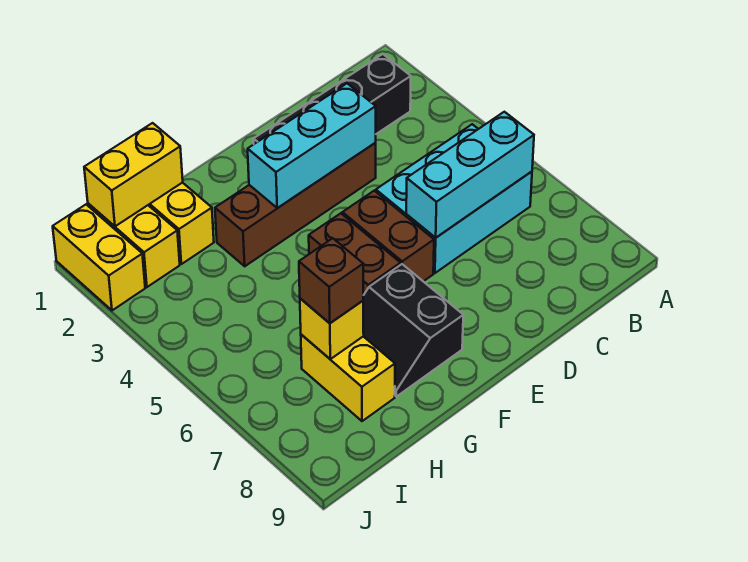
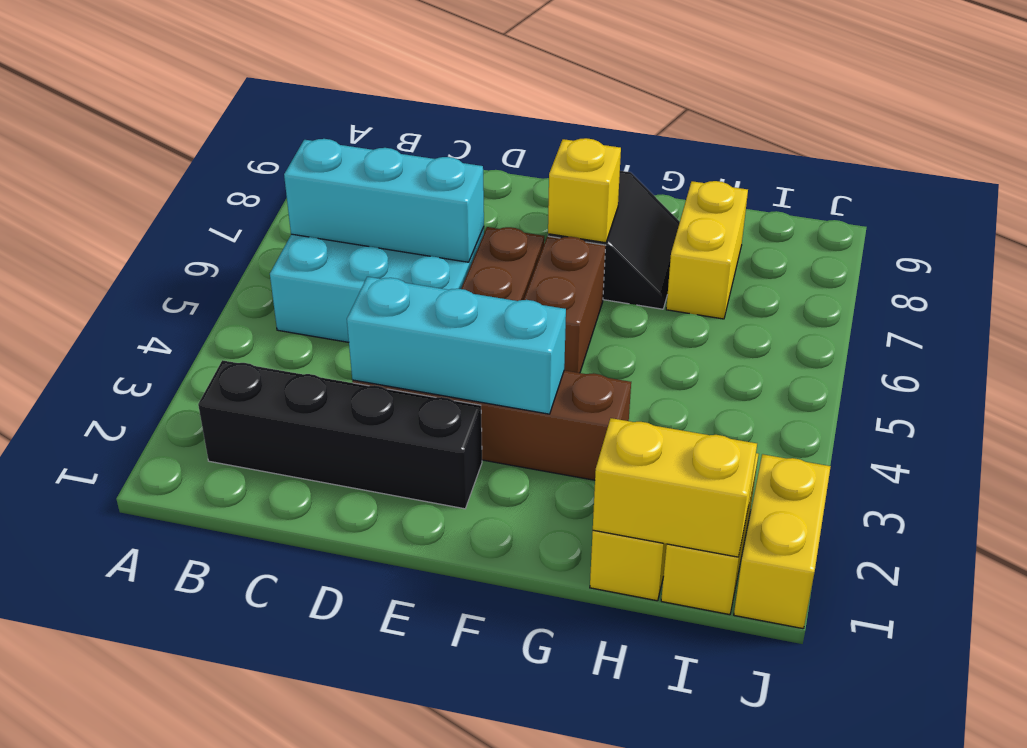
yellow brick H7 level 2 -> yellow brick F7 level 2
brown brick H7 level 3 -> none

